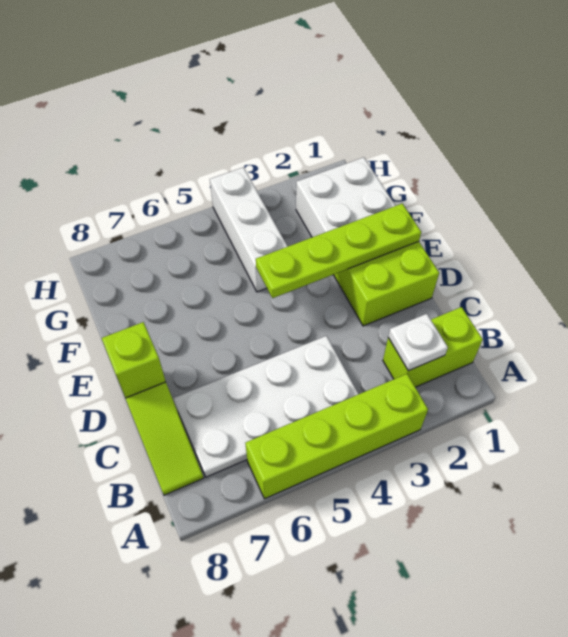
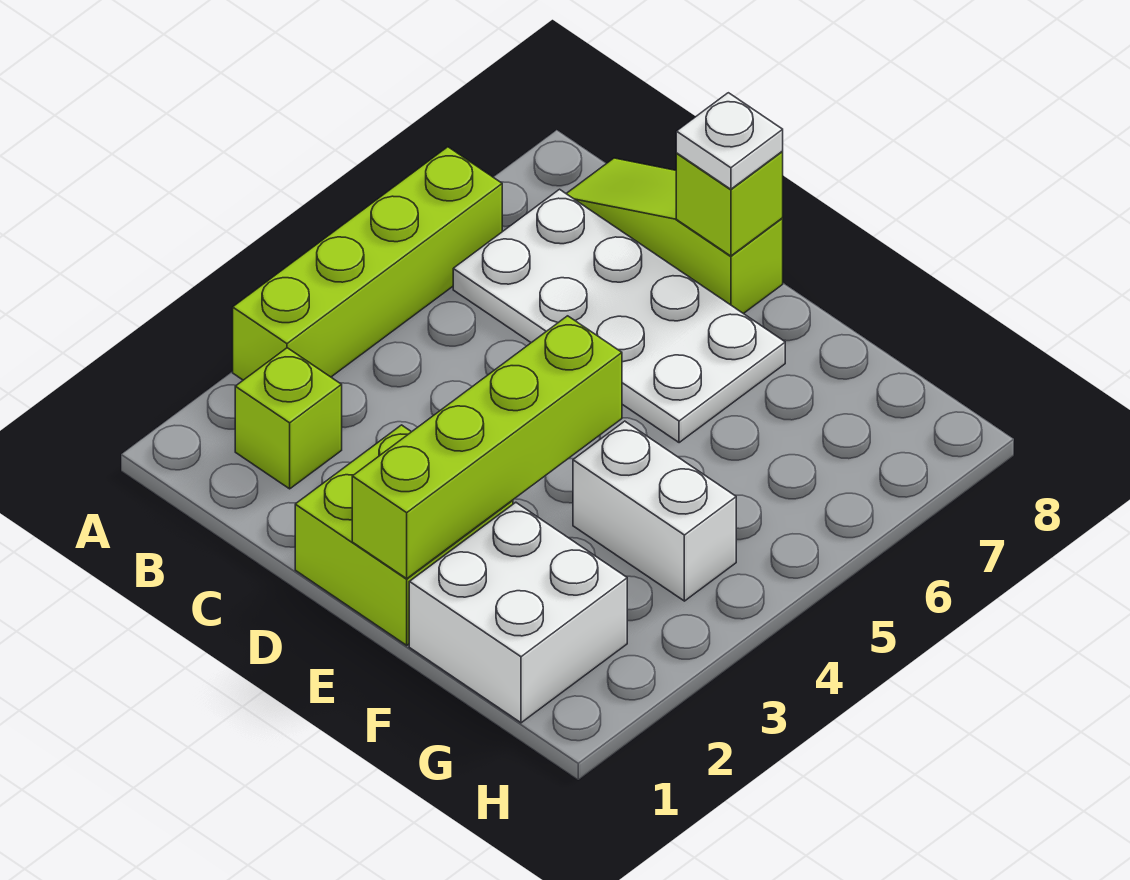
lime brick B1:B2 level 1 -> lime brick B2 level 1
white plate B2 level 2 -> white plate D8 level 3
white plate B4:C7 level 1 -> white plate B6:E7 level 1
lime plate E1:E4 level 2 -> lime brick E1:E4 level 2
white brick F4:H4 level 1 -> white brick F4:G4 level 1

